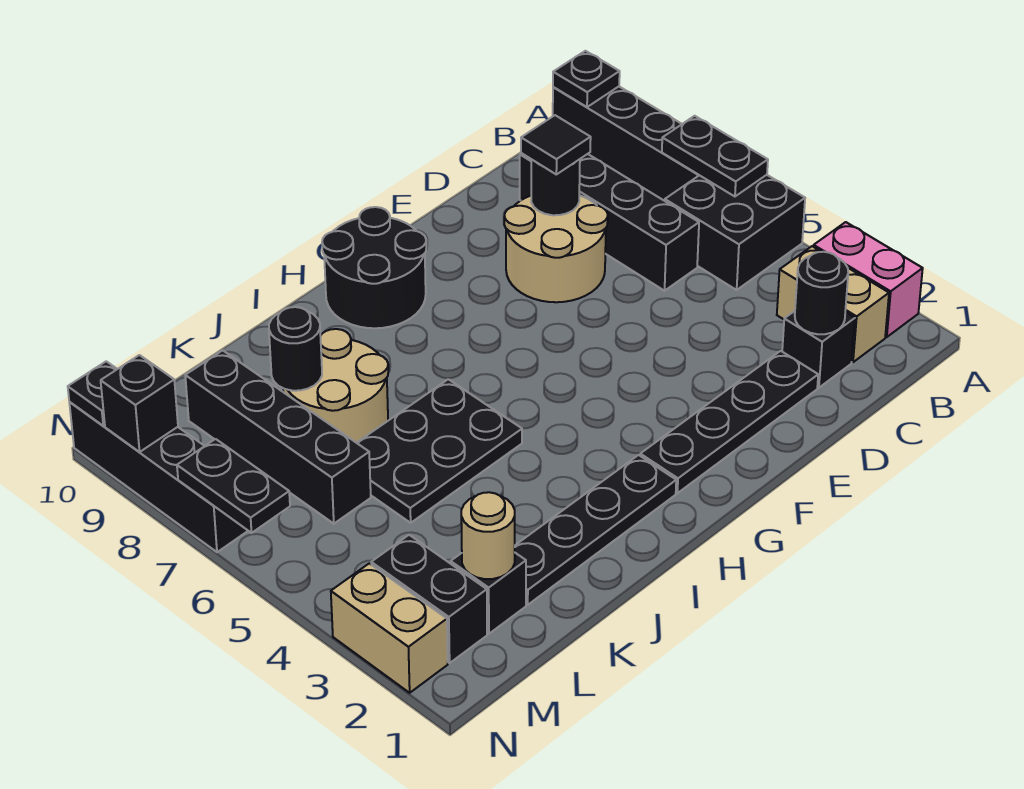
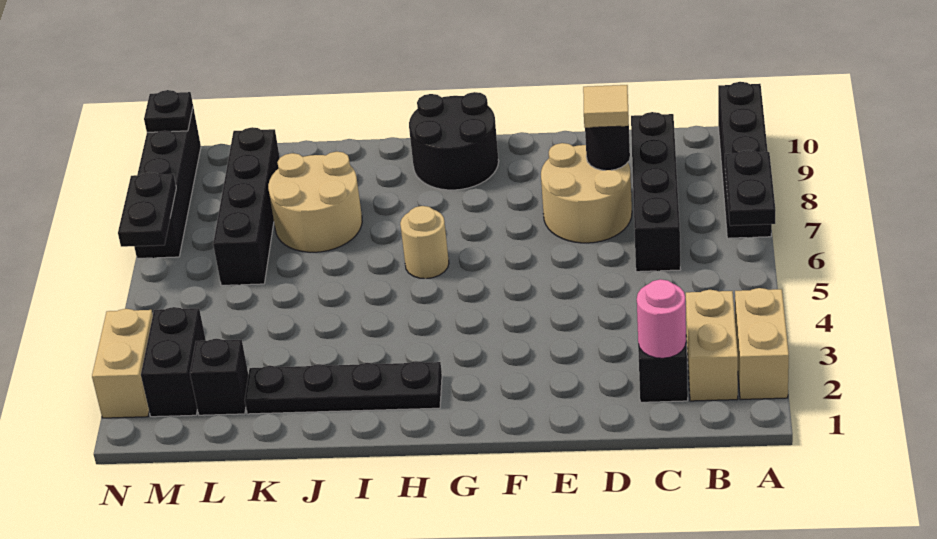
pink brick A2:A3 level 1 -> tan brick A2:A3 level 1
black brick A5:B6 level 1 -> none
black plate A10 level 2 -> none
black round brick C2 level 2 -> pink round brick C2 level 2
black plate D2:G2 level 1 -> none
black tile D8 level 3 -> tan tile D8 level 3
black plate I5:K6 level 1 -> none
black round brick K8 level 2 -> none
tan round brick L2 level 2 -> tan round brick H6 level 1
black brick N9 level 2 -> none

